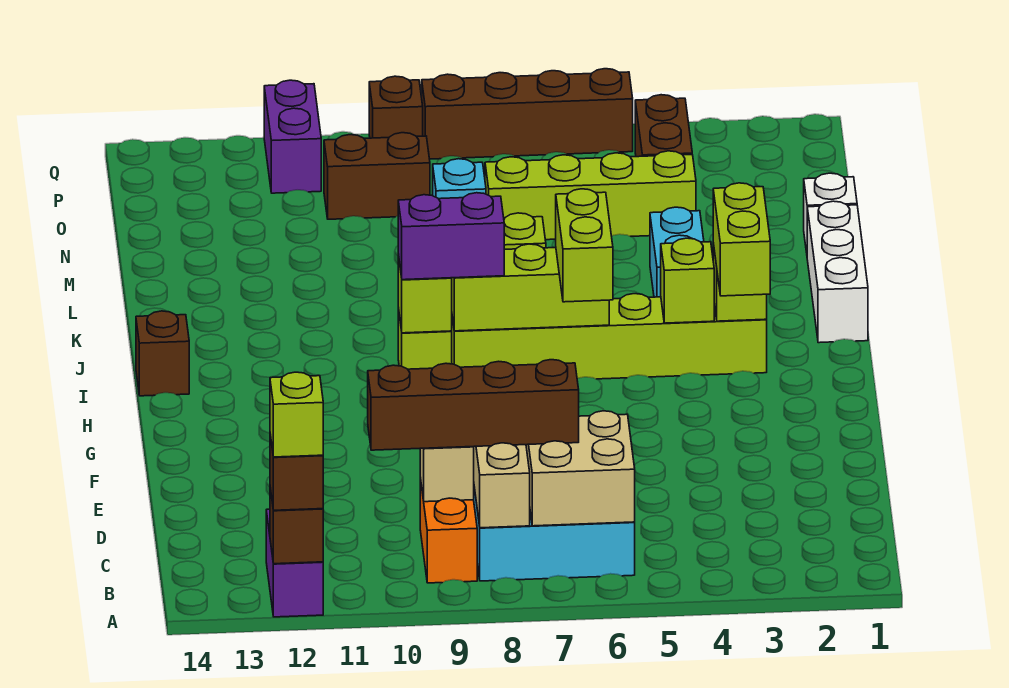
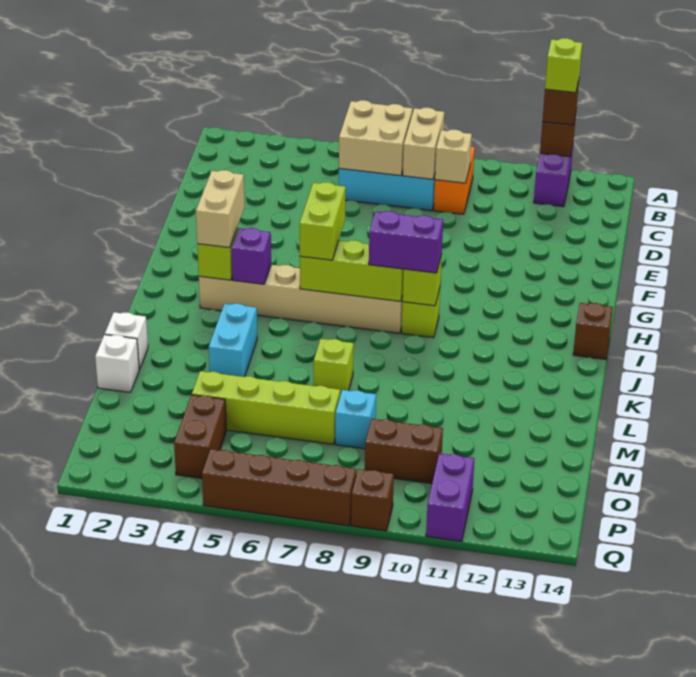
brown brick C7:C10 level 3 -> none
lime brick H3:I3 level 3 -> tan brick H3:I3 level 3
lime brick I3:I8 level 1 -> tan brick I3:I8 level 1
lime brick I4 level 2 -> purple brick I4 level 2
white brick J1:L1 level 1 -> white brick L1 level 1

